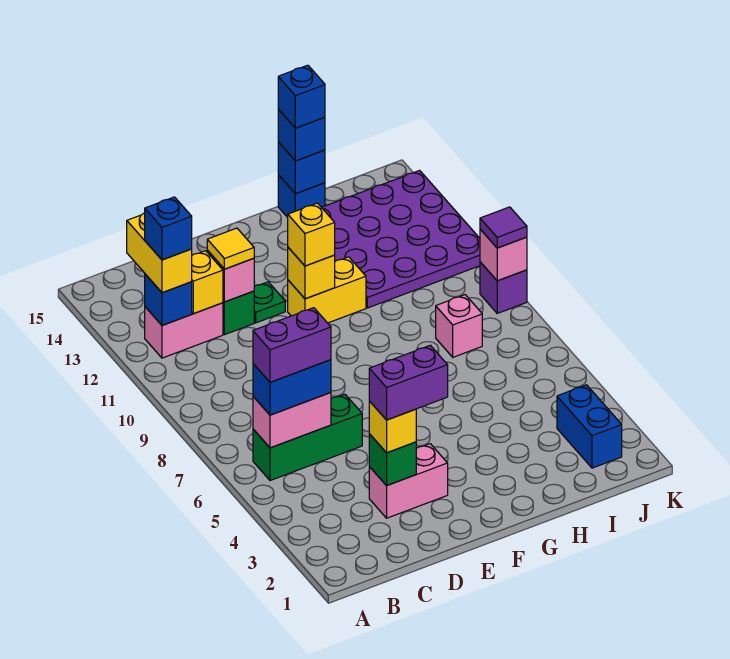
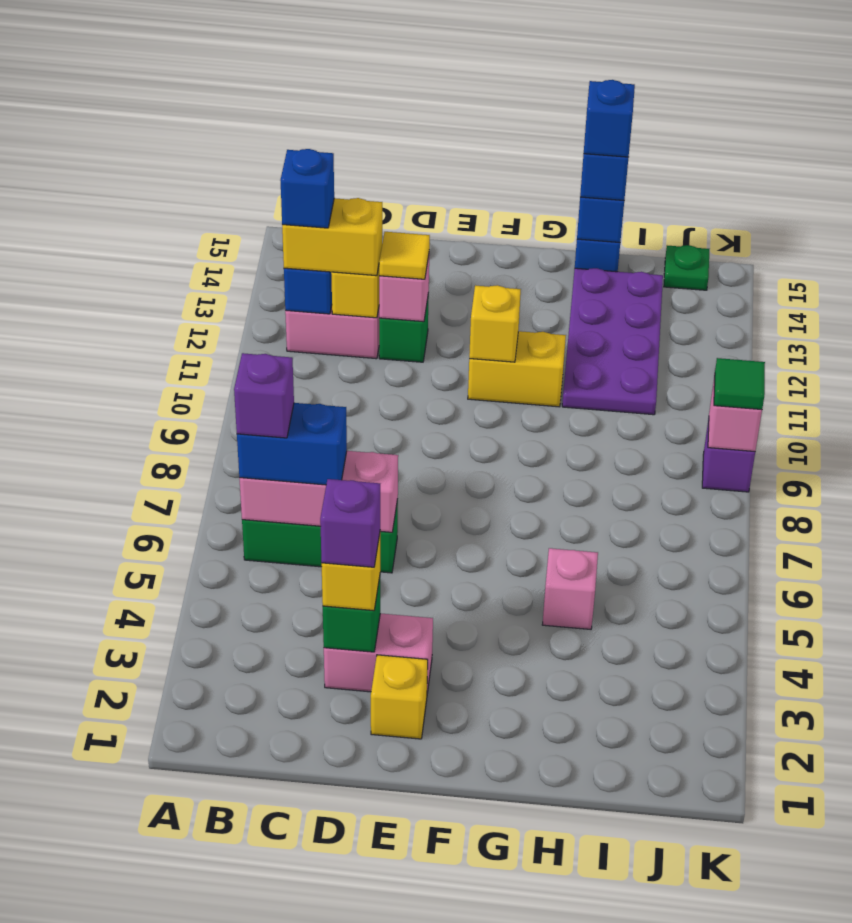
pink brick B6:C6 level 2 -> pink brick B6:D6 level 2
purple brick B6:C6 level 4 -> purple brick B6 level 4
yellow brick B12:B13 level 3 -> yellow brick B12:C12 level 3
purple brick D3:E3 level 4 -> purple brick D3 level 4
green plate E12 level 1 -> green plate J15 level 1
yellow brick F11 level 3 -> yellow brick E2 level 1
purple plate H11:K14 level 1 -> purple plate H11:I14 level 1
pink brick I8 level 1 -> pink brick H5 level 1
blue brick J2:J3 level 1 -> none
purple tile K9 level 3 -> green tile K9 level 3

